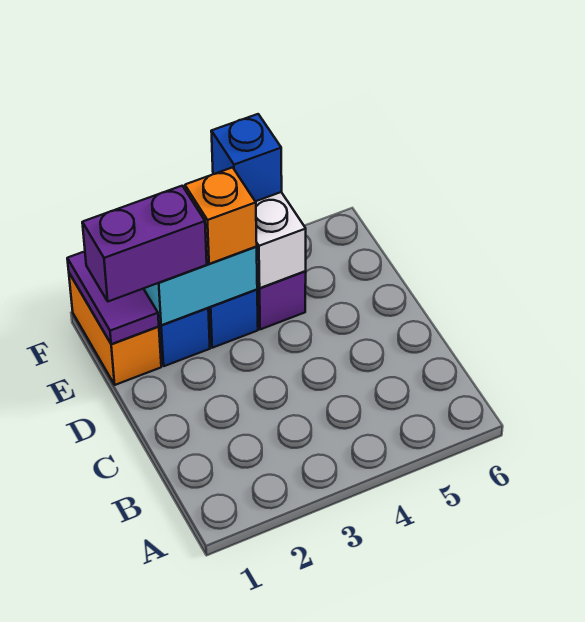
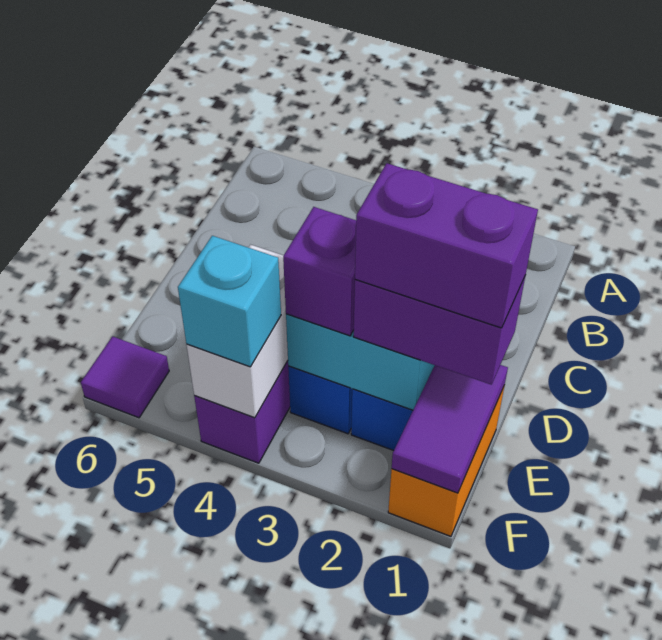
none -> purple brick E1:E2 level 4
orange brick E3 level 3 -> purple brick E3 level 3
blue brick F4 level 3 -> cyan brick F4 level 3
none -> purple tile F6 level 1

